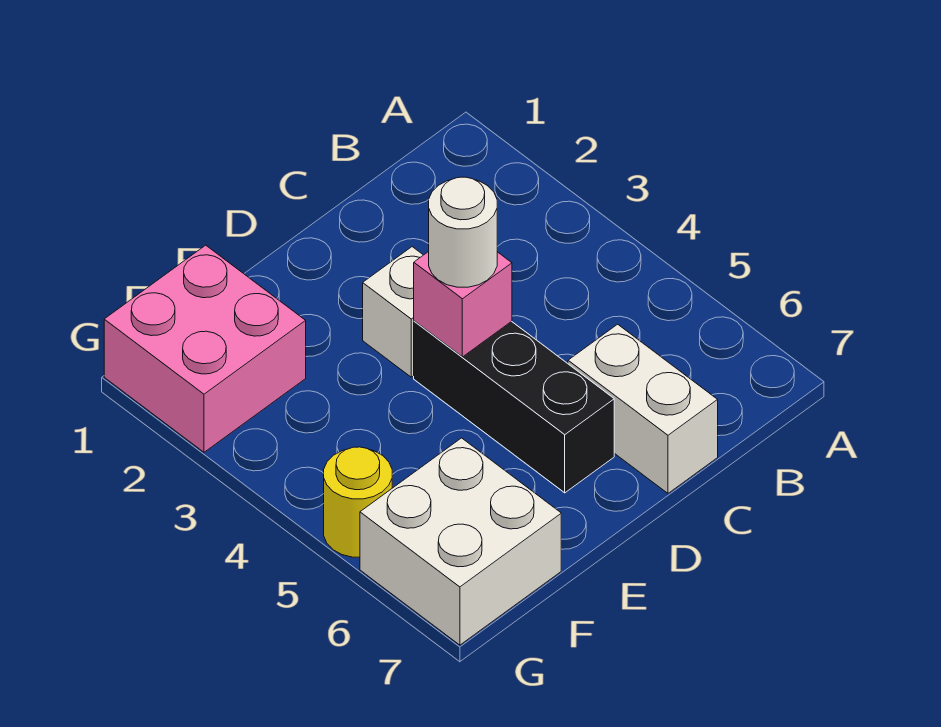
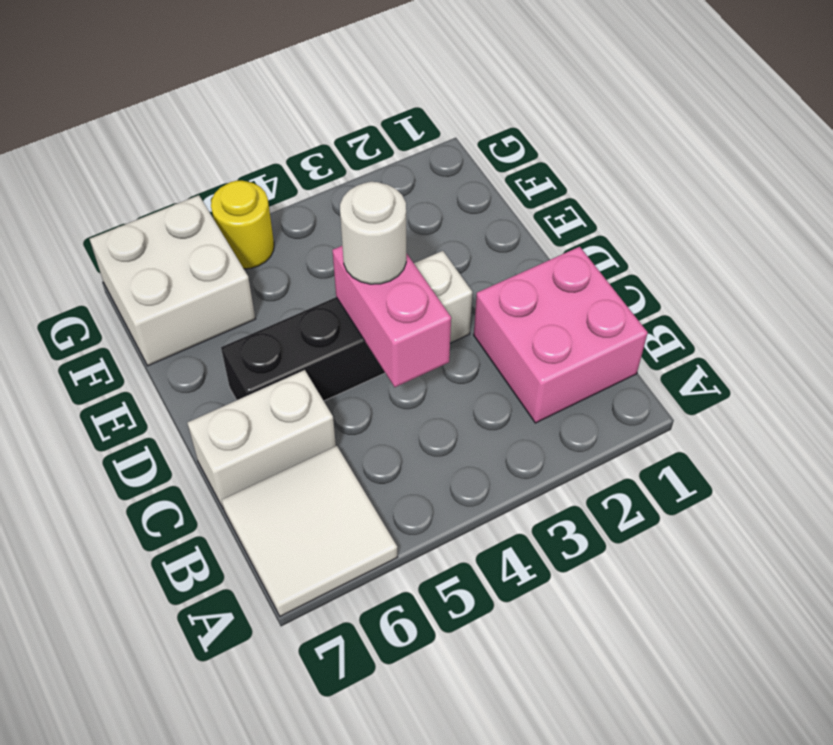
none -> white tile A6:B7 level 1
pink brick D4 level 2 -> pink brick C4:D4 level 2
pink brick F1:G2 level 1 -> pink brick B1:C2 level 1

